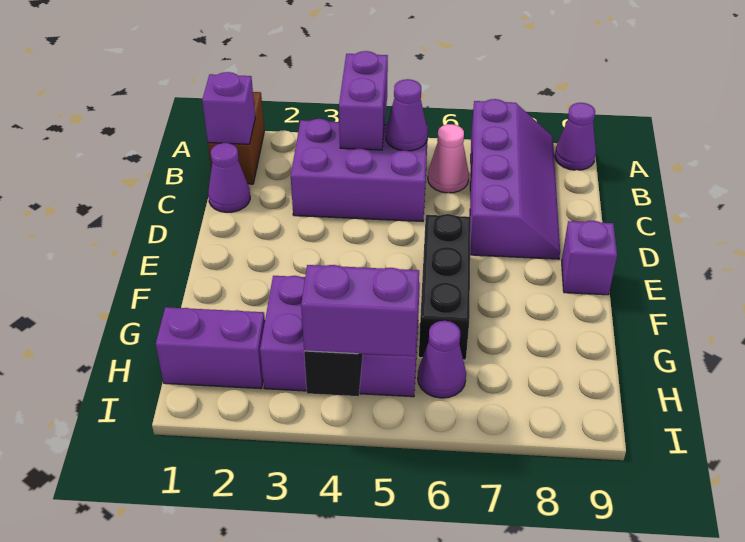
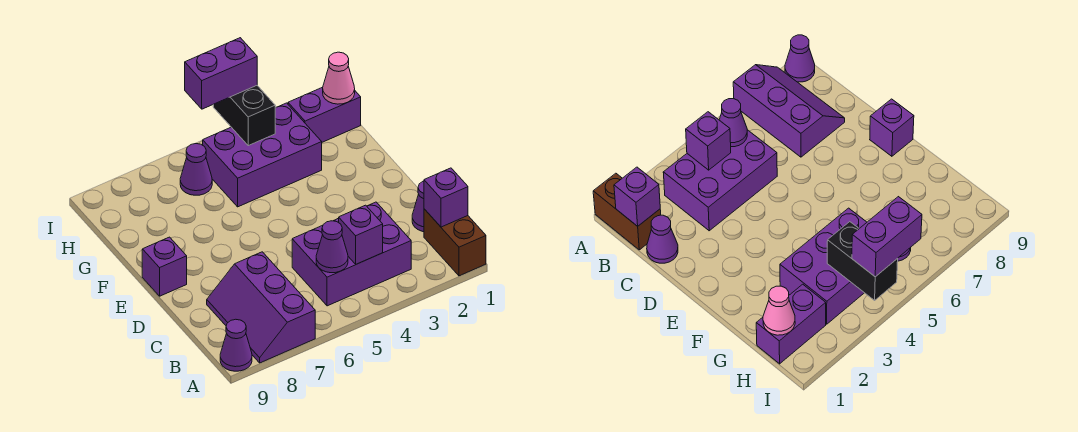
purple brick A4:B4 level 2 -> purple brick B4 level 2
purple slope A7:D8 level 1 top 7 -> purple slope A7:C8 level 1 top 7
pink cone B6 level 1 -> pink cone H1 level 2
black brick E6:G6 level 1 -> none

